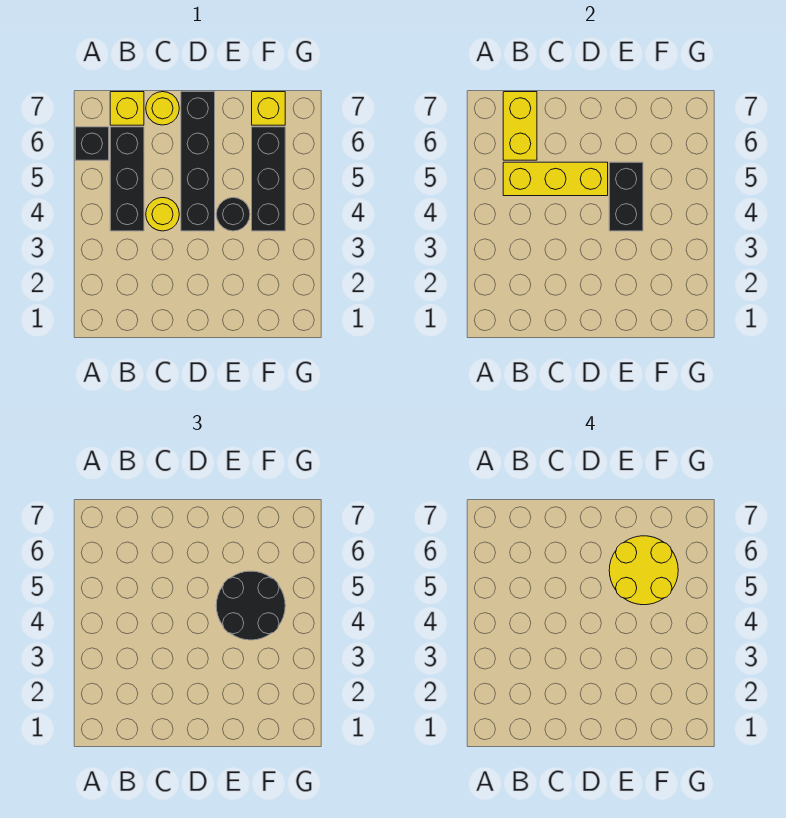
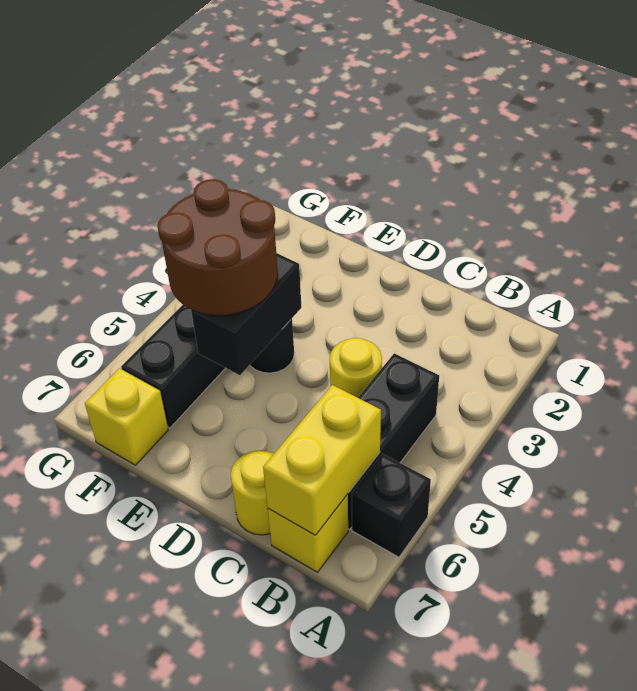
yellow brick B5:D5 level 2 -> none
black brick D4:D7 level 1 -> none
black round brick E4:F5 level 3 -> brown round brick E4:F5 level 3
yellow round brick E5:F6 level 4 -> none

